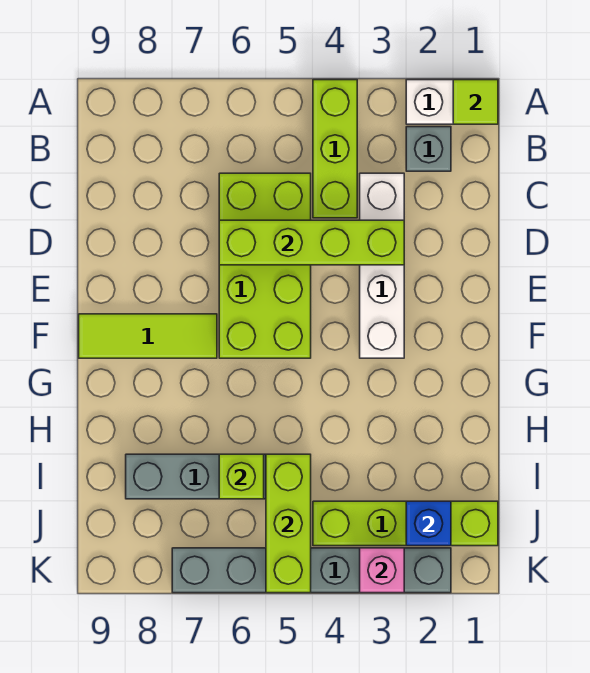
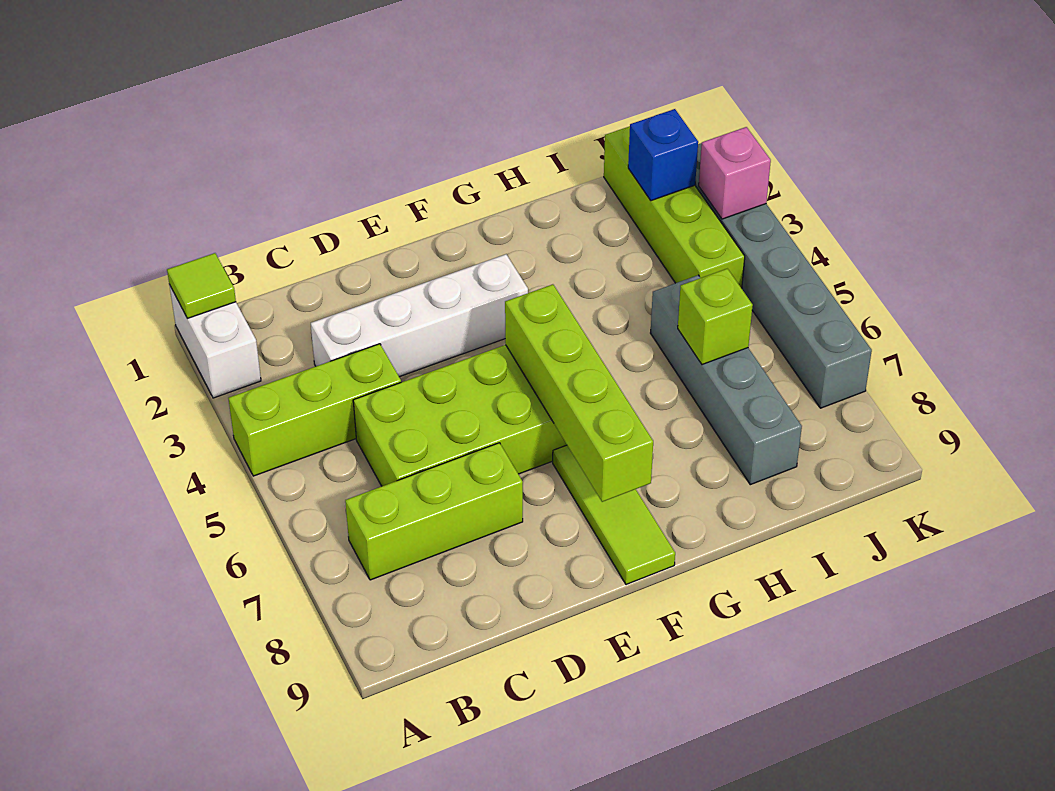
grey brick B2 level 1 -> none
lime brick D3:D6 level 2 -> lime brick F5:F8 level 2
lime brick I5:K5 level 2 -> lime brick B7:D7 level 1

